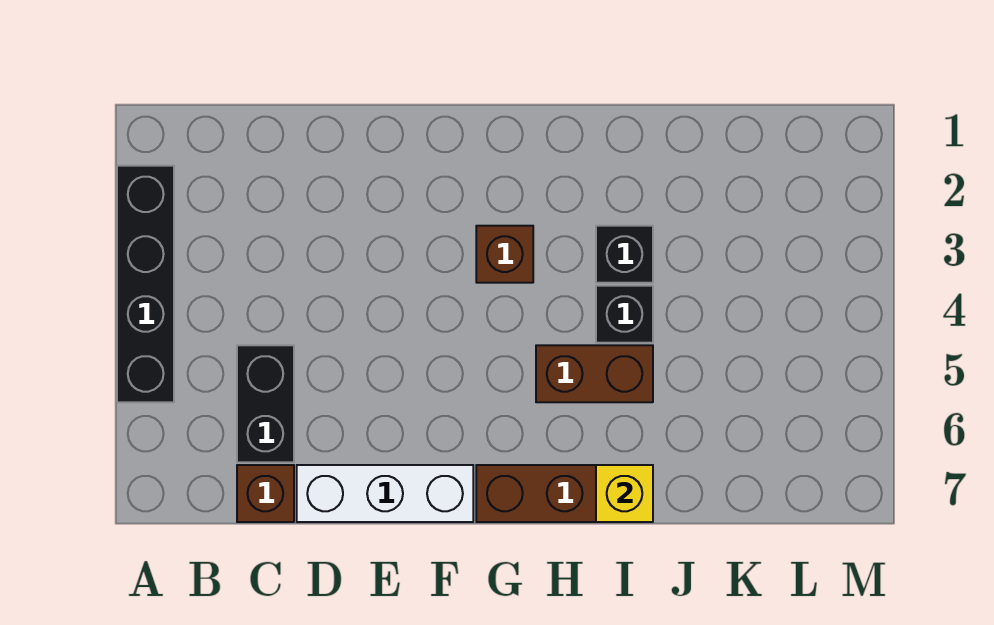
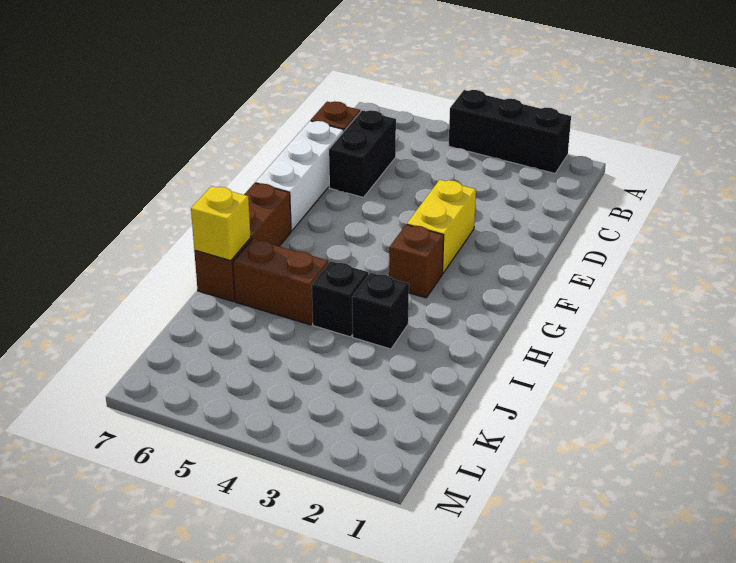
black brick A2:A5 level 1 -> black brick A2:A4 level 1
black brick C5:C6 level 1 -> black brick C6:D6 level 1
none -> yellow brick E3:F3 level 1
brown brick H5:I5 level 1 -> brown brick I5:I6 level 1

